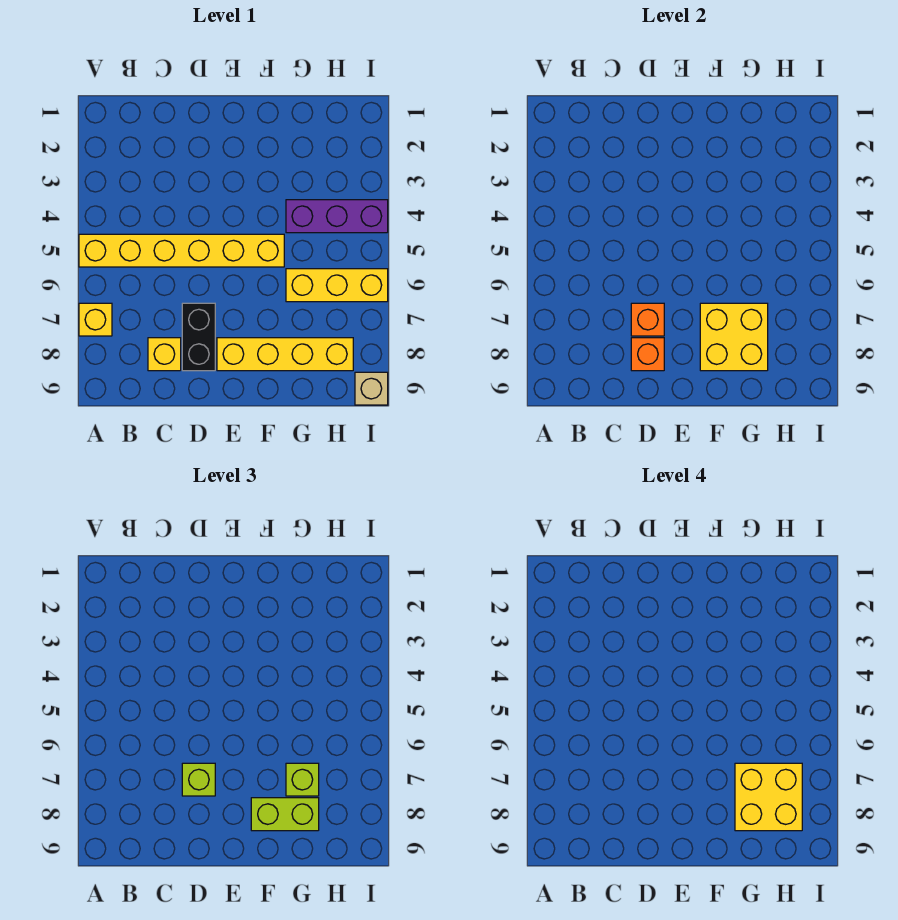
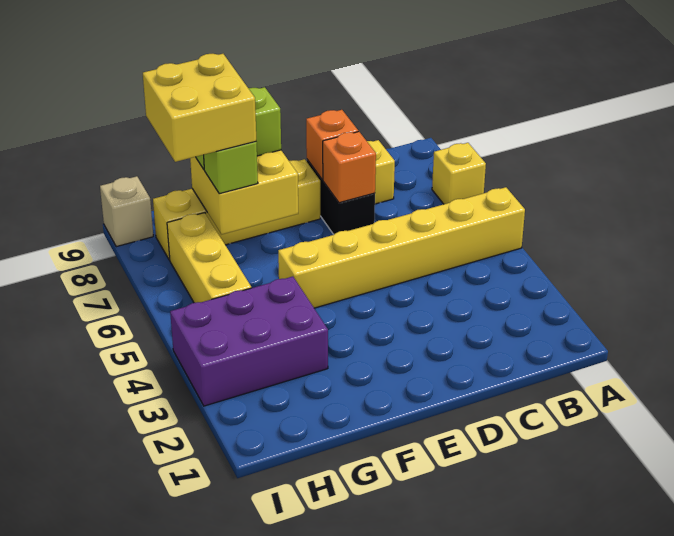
lime brick D7 level 3 -> none
purple brick G4:I4 level 1 -> purple brick G3:I4 level 1
yellow brick G6:I6 level 1 -> yellow brick H5:H7 level 1

